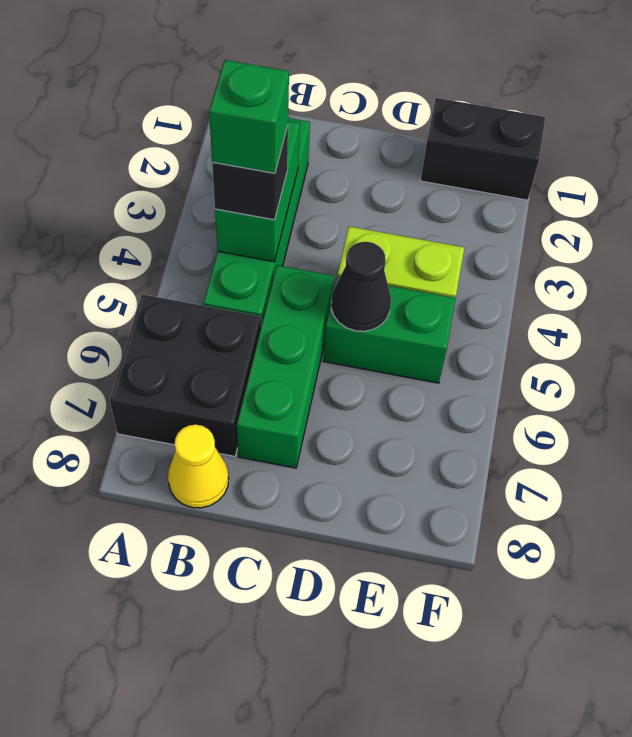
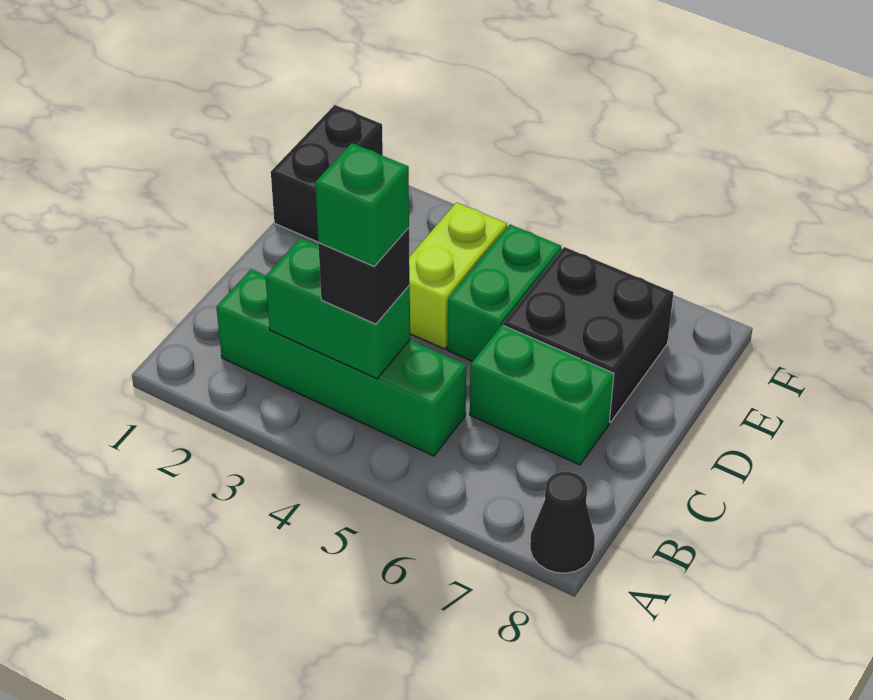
black brick A6:B7 level 1 -> black brick D6:E7 level 1
yellow cone B8 level 1 -> none
green brick C5:C7 level 1 -> green brick C6:C7 level 1
black cone D5 level 2 -> black cone A8 level 1

